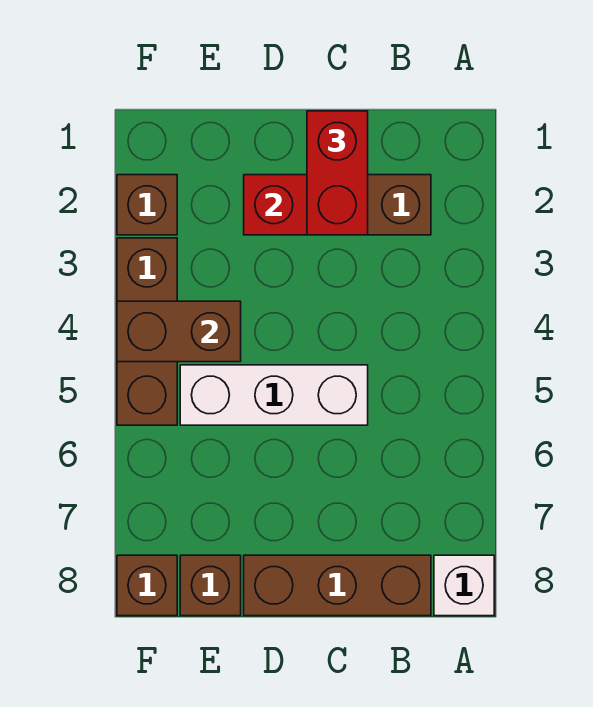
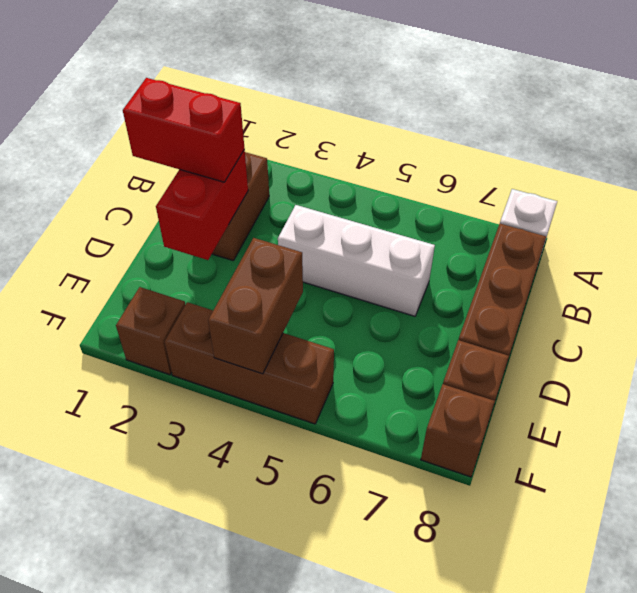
white brick C5:E5 level 1 -> white brick C4:C6 level 1

